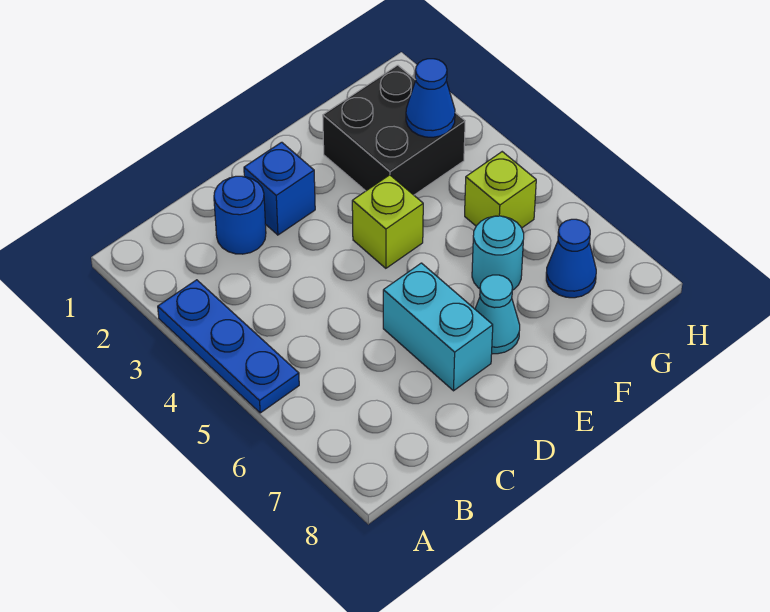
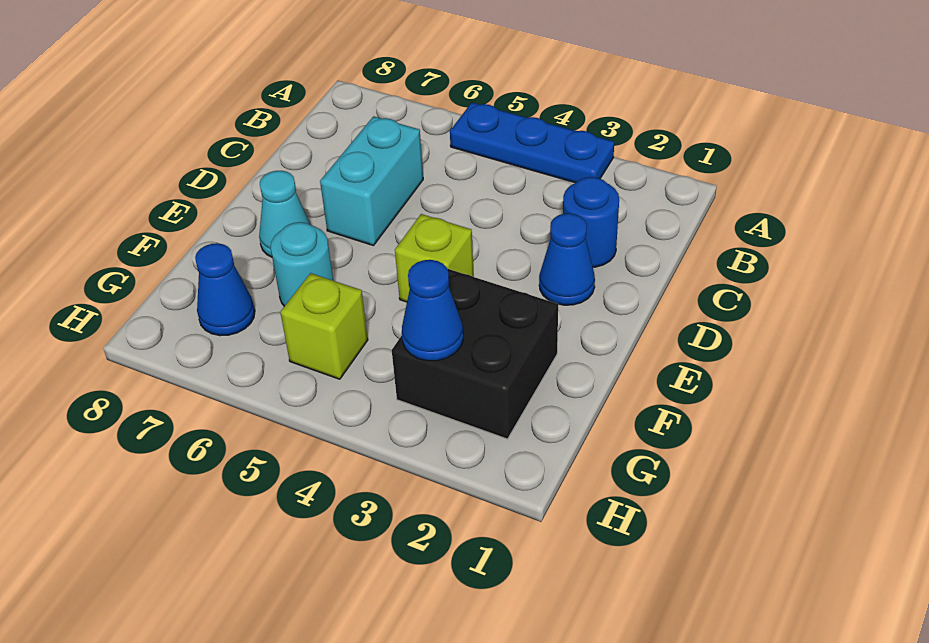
blue brick D2 level 1 -> blue cone D2 level 1
cyan brick D6:D7 level 1 -> cyan brick C6:D6 level 1

